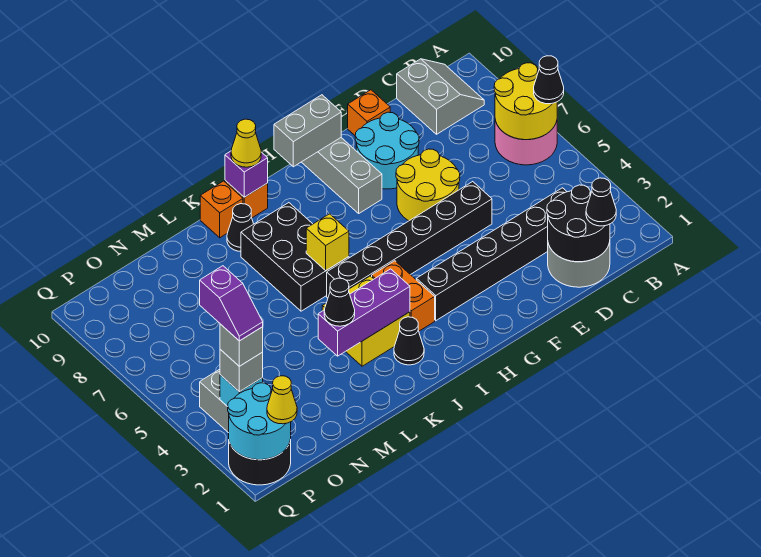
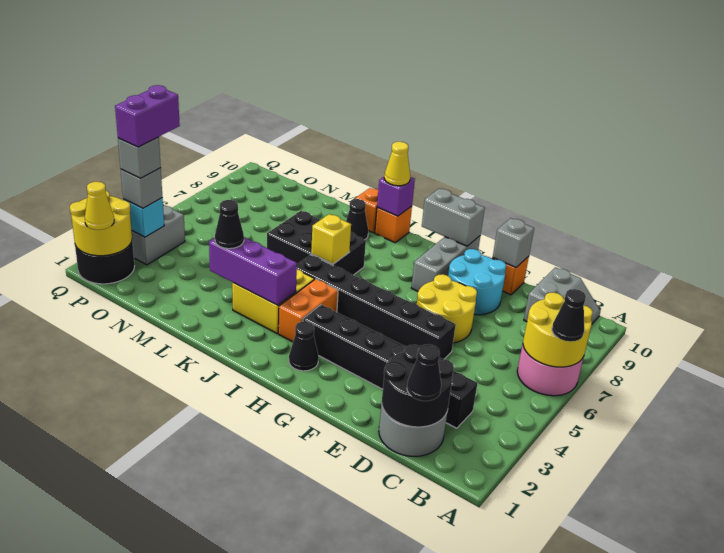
none -> grey brick E10 level 2
black cone J2 level 1 -> black cone H2 level 1
black brick J6:K8 level 1 -> black brick J6:L7 level 1
cyan round brick P1:Q2 level 2 -> yellow round brick P1:Q2 level 2
purple slope P3:P4 level 5 top 4 -> purple brick P3:P4 level 5

